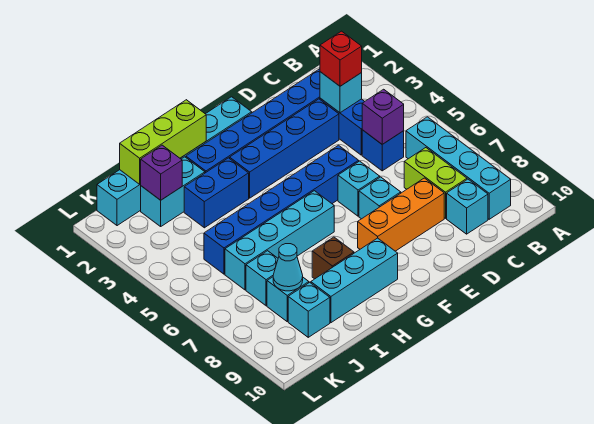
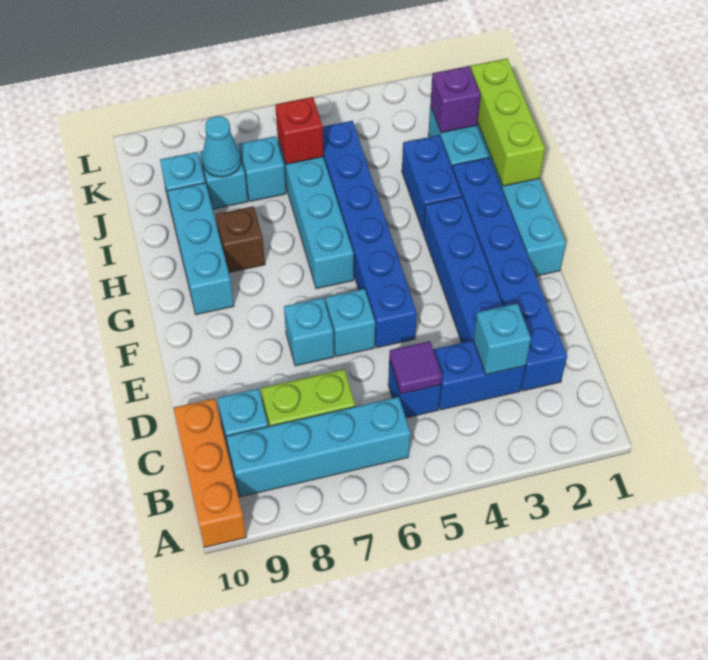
red brick C3 level 3 -> red brick J6 level 2
purple brick C5 level 2 -> purple tile C5 level 2
orange brick D8:F8 level 1 -> orange brick A10:C10 level 1

